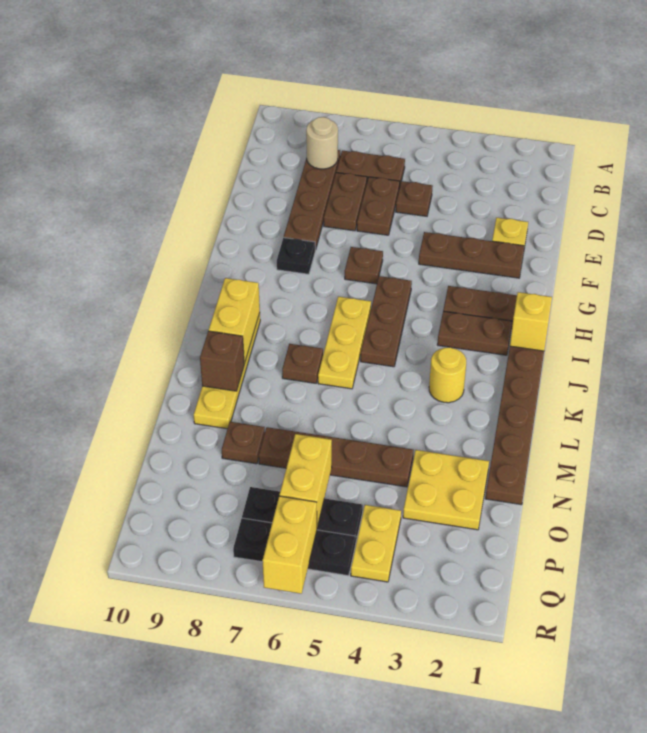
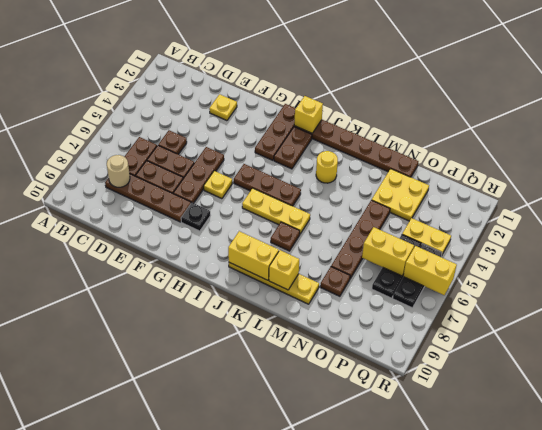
brown plate F2:F4 level 1 -> brown plate F5:F7 level 1
brown plate G6 level 1 -> yellow plate G6 level 1
brown brick L9 level 2 -> yellow brick L9 level 2

